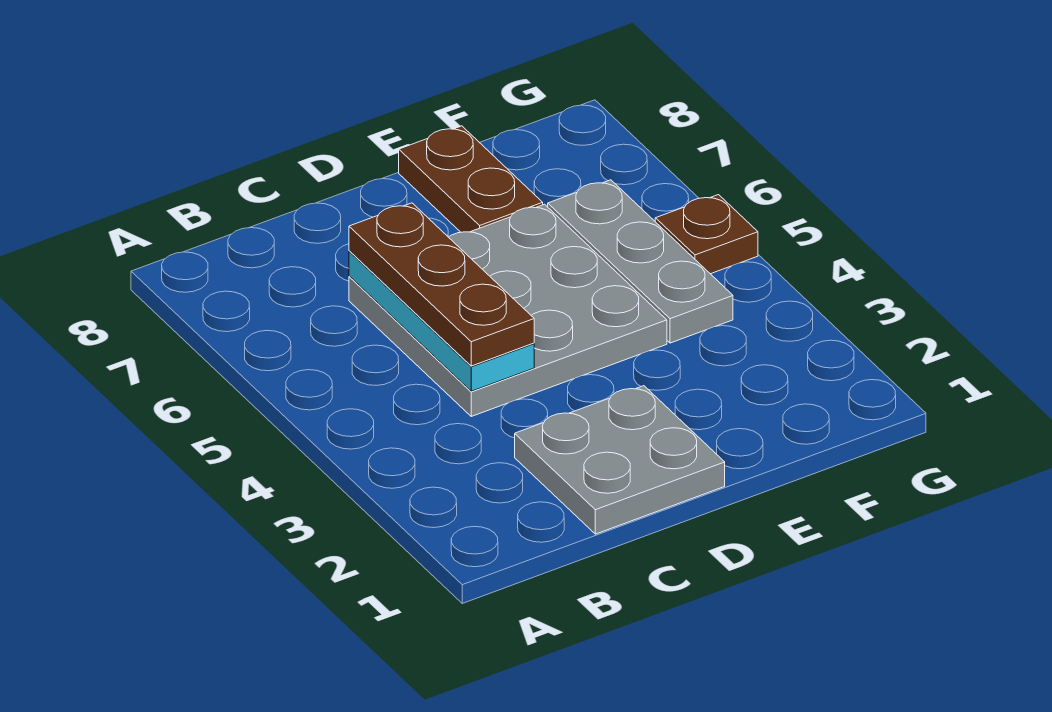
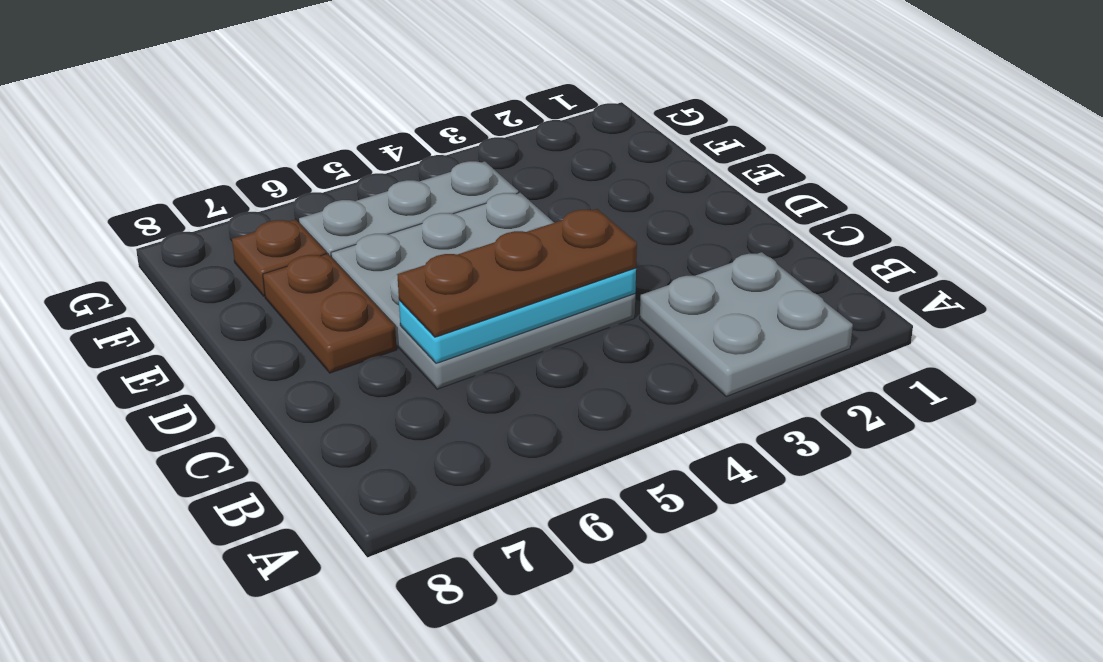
grey plate C1:D2 level 1 -> grey plate A2:B3 level 1
brown plate E7:E8 level 1 -> brown plate D7:E7 level 1
brown plate G5 level 1 -> brown plate F7 level 1

